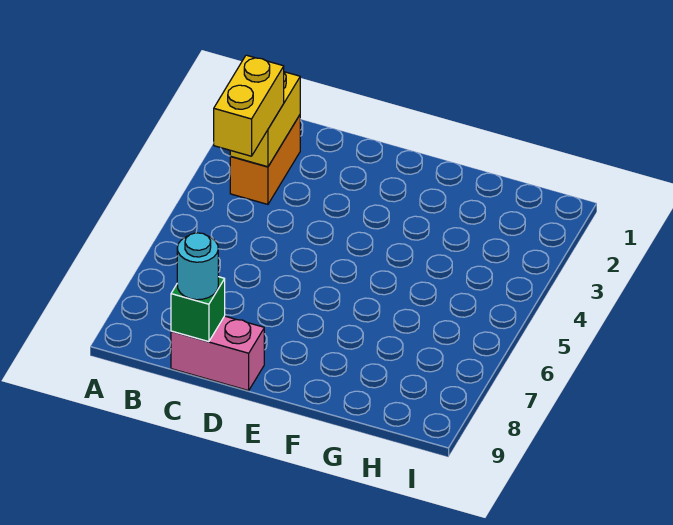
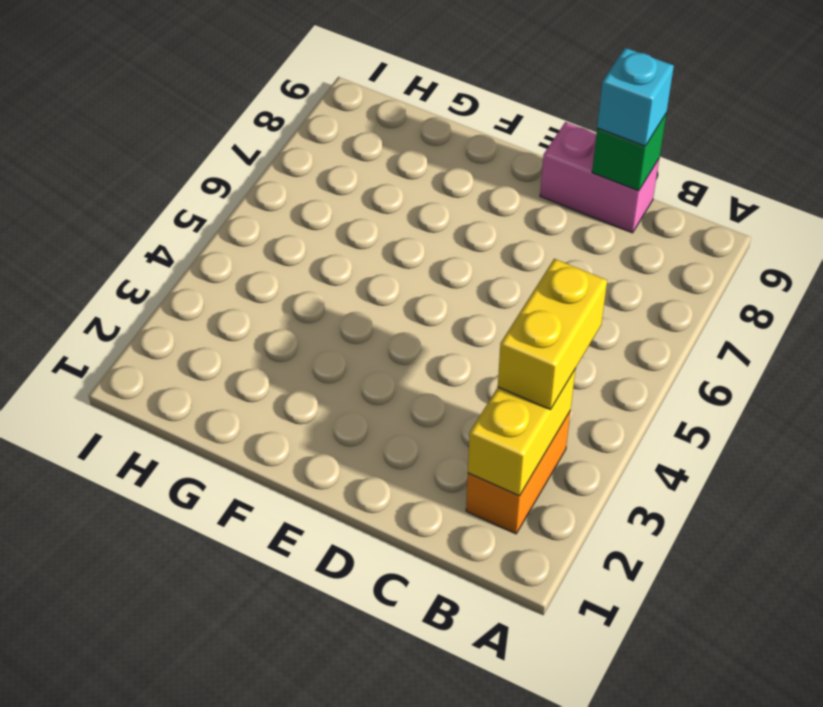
cyan round brick C9 level 3 -> cyan brick C9 level 3

